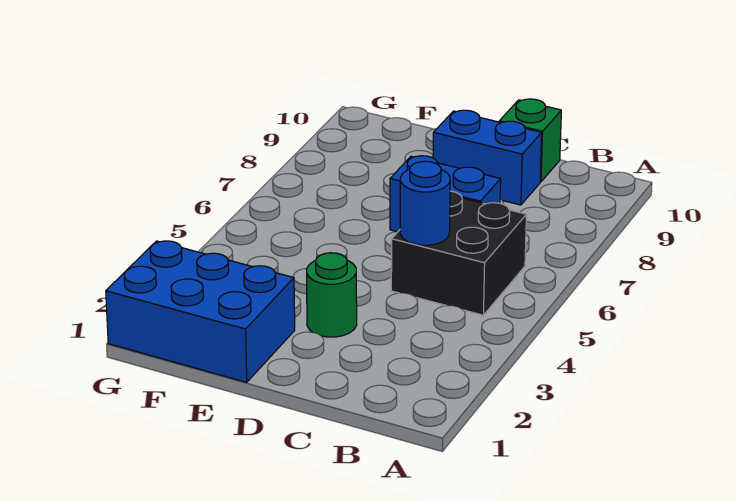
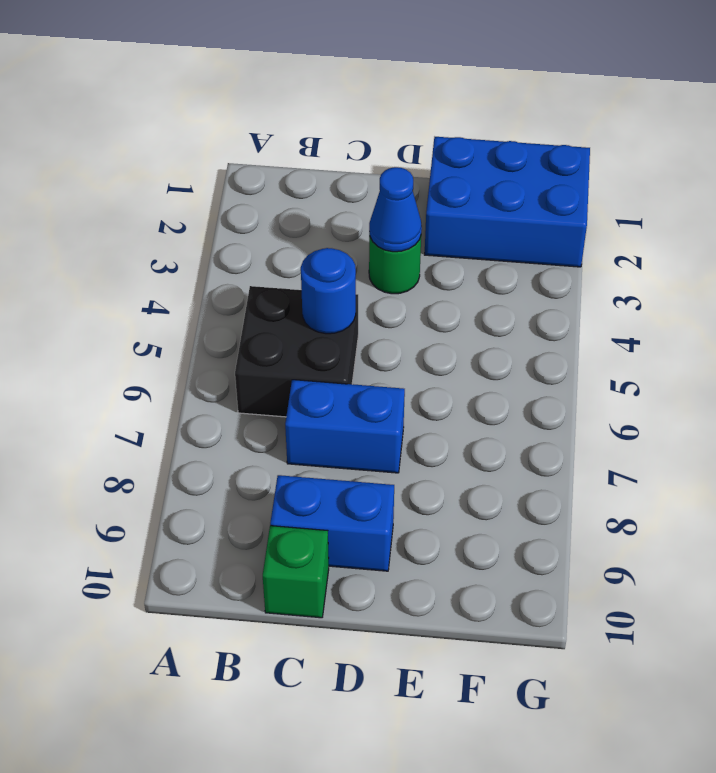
none -> blue cone D3 level 2

